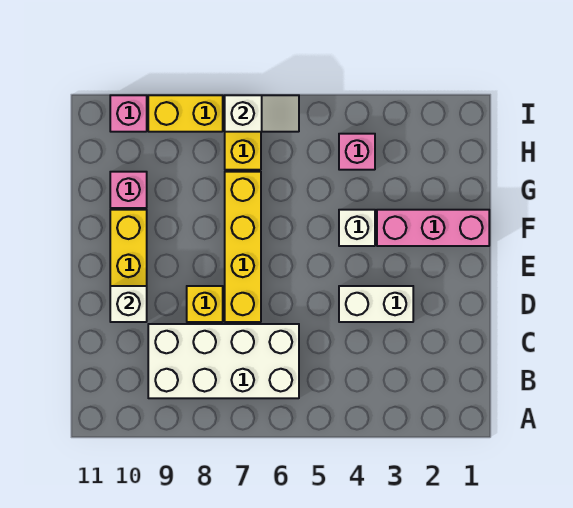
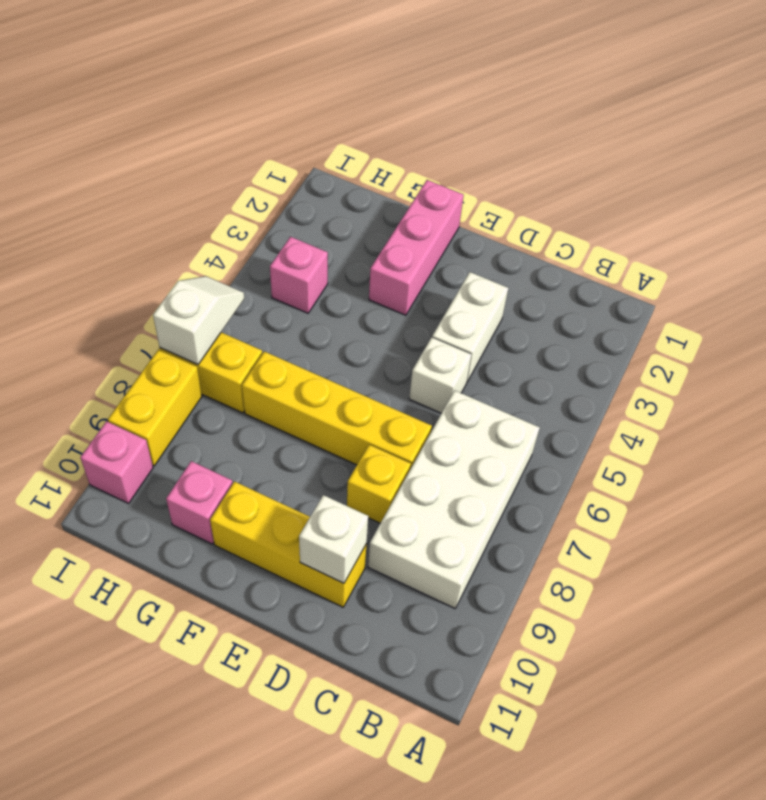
white brick F4 level 1 -> white brick D5 level 1

